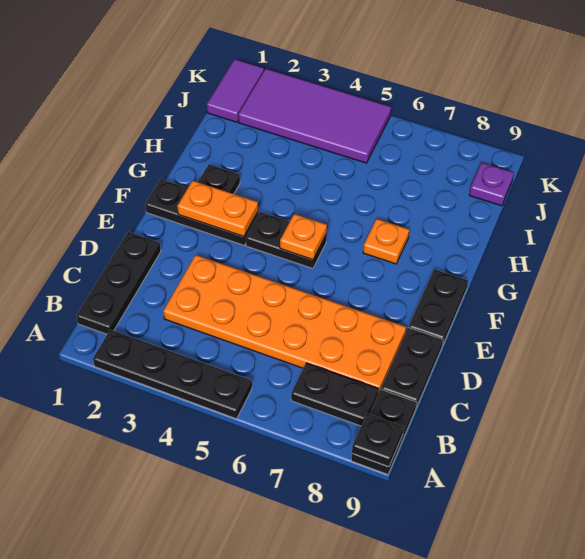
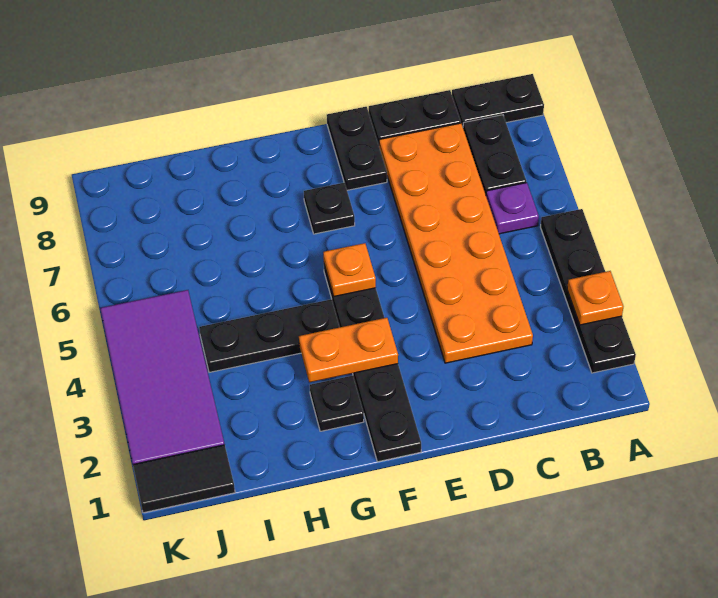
black plate A9 level 2 -> black plate F7 level 1
black plate B1:D1 level 1 -> black plate G4:I4 level 1
black plate E9:F9 level 1 -> black plate E8:E9 level 1
orange plate F2:F3 level 2 -> orange plate F3:G3 level 2
orange plate G7 level 1 -> orange plate A3 level 2
purple tile J1:K1 level 1 -> black tile J1:K1 level 1
purple plate J9 level 1 -> purple plate B6 level 1

